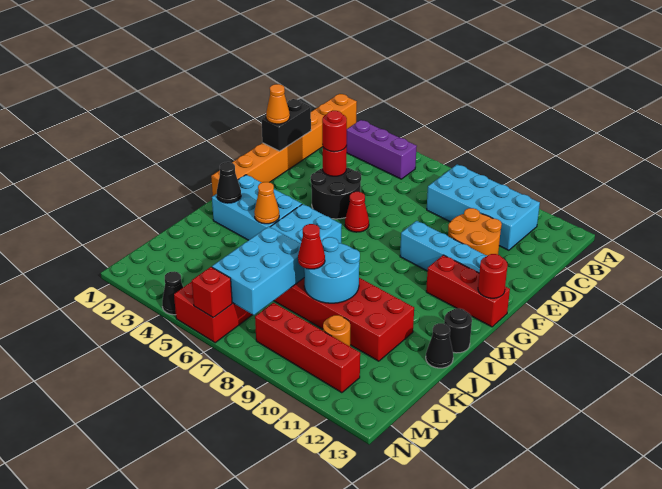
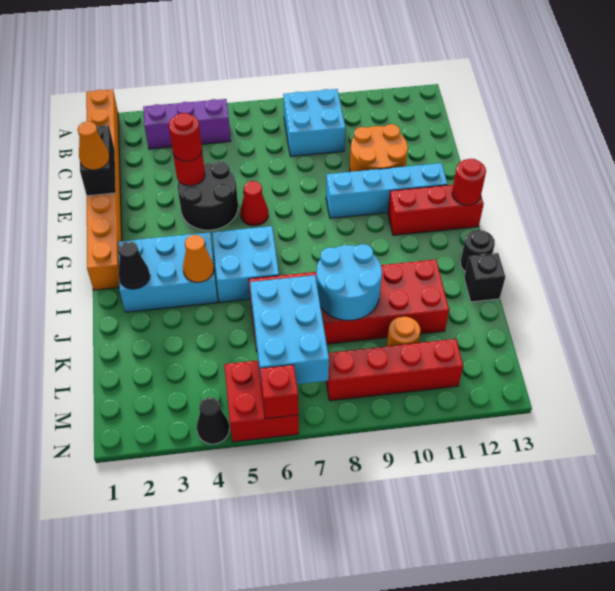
cyan brick B8:C11 level 1 -> cyan brick B8:C9 level 1
black cone J13 level 1 -> black brick J13 level 1
red cone K8 level 3 -> none

